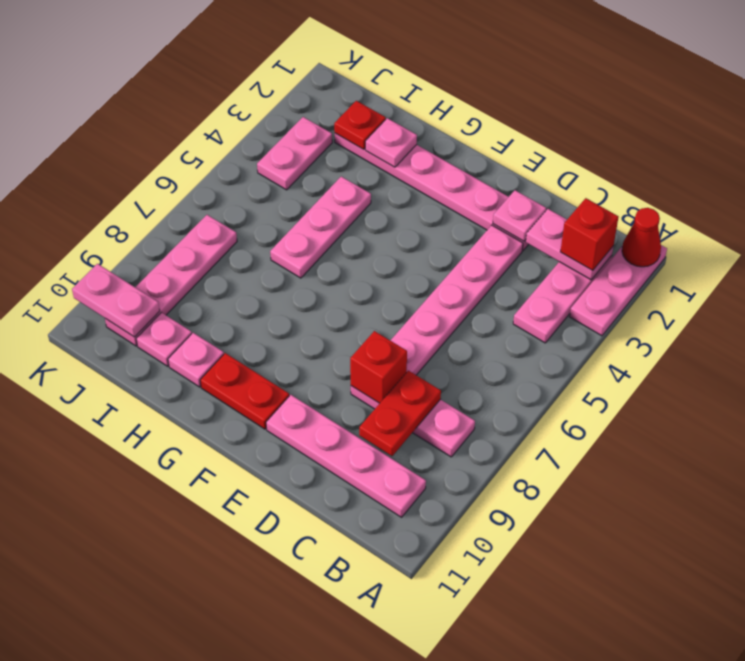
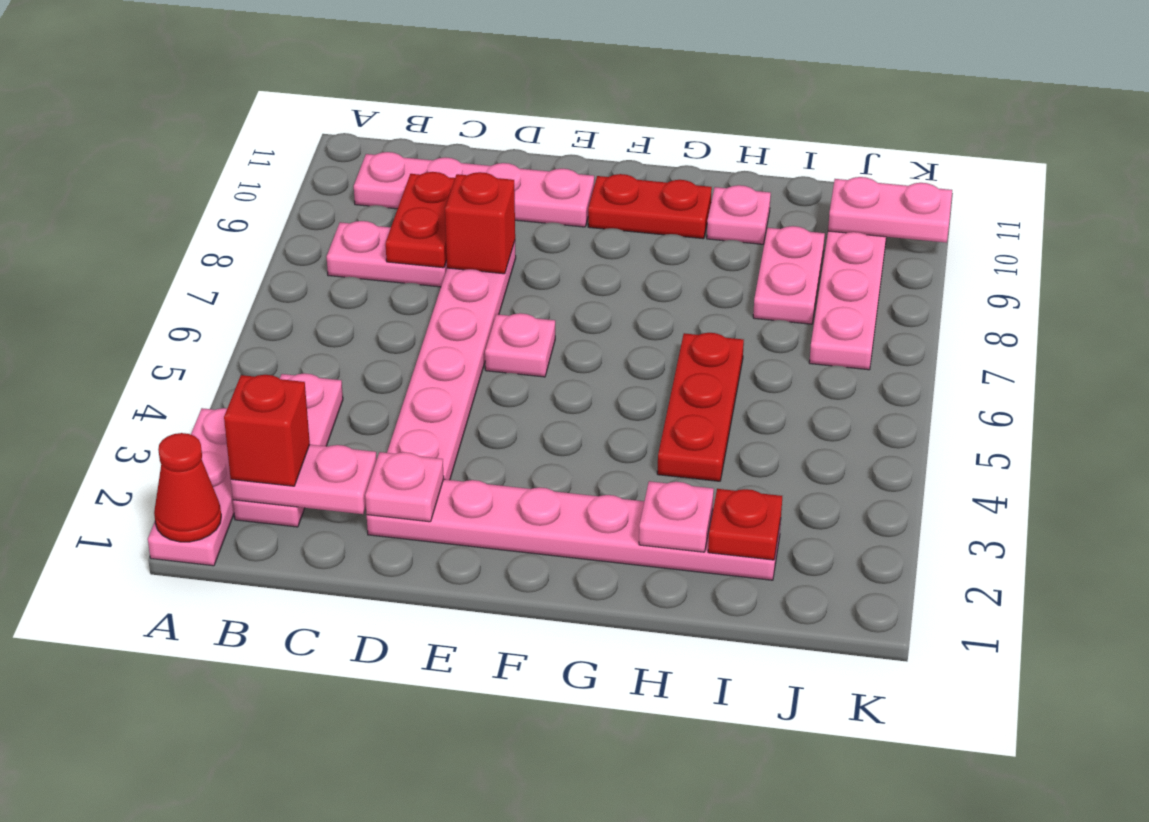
pink plate H4:H6 level 1 -> red plate H4:H6 level 1
pink plate I10 level 1 -> pink plate E6 level 1
pink plate J3:J4 level 1 -> pink plate I8:I9 level 1

